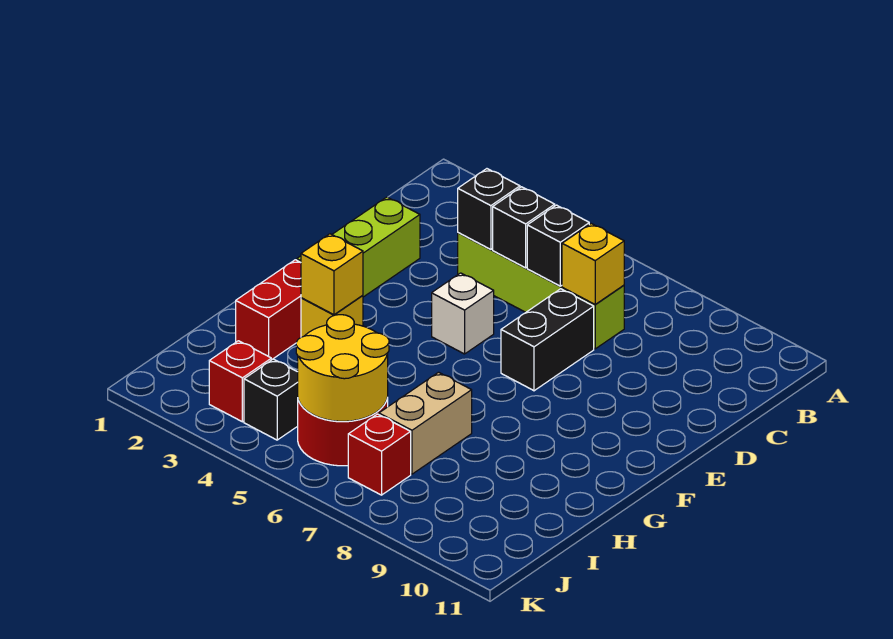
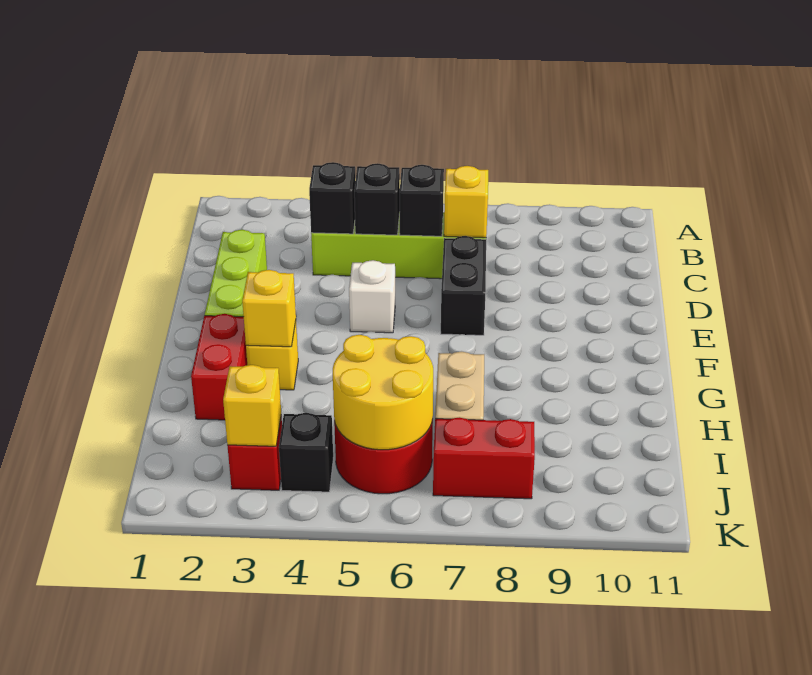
none -> yellow brick J3 level 2
red brick J7 level 1 -> red brick J7:J8 level 1

